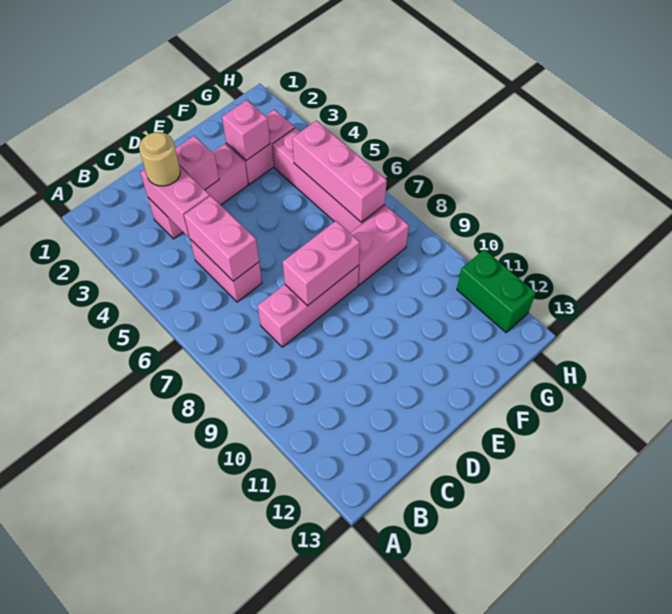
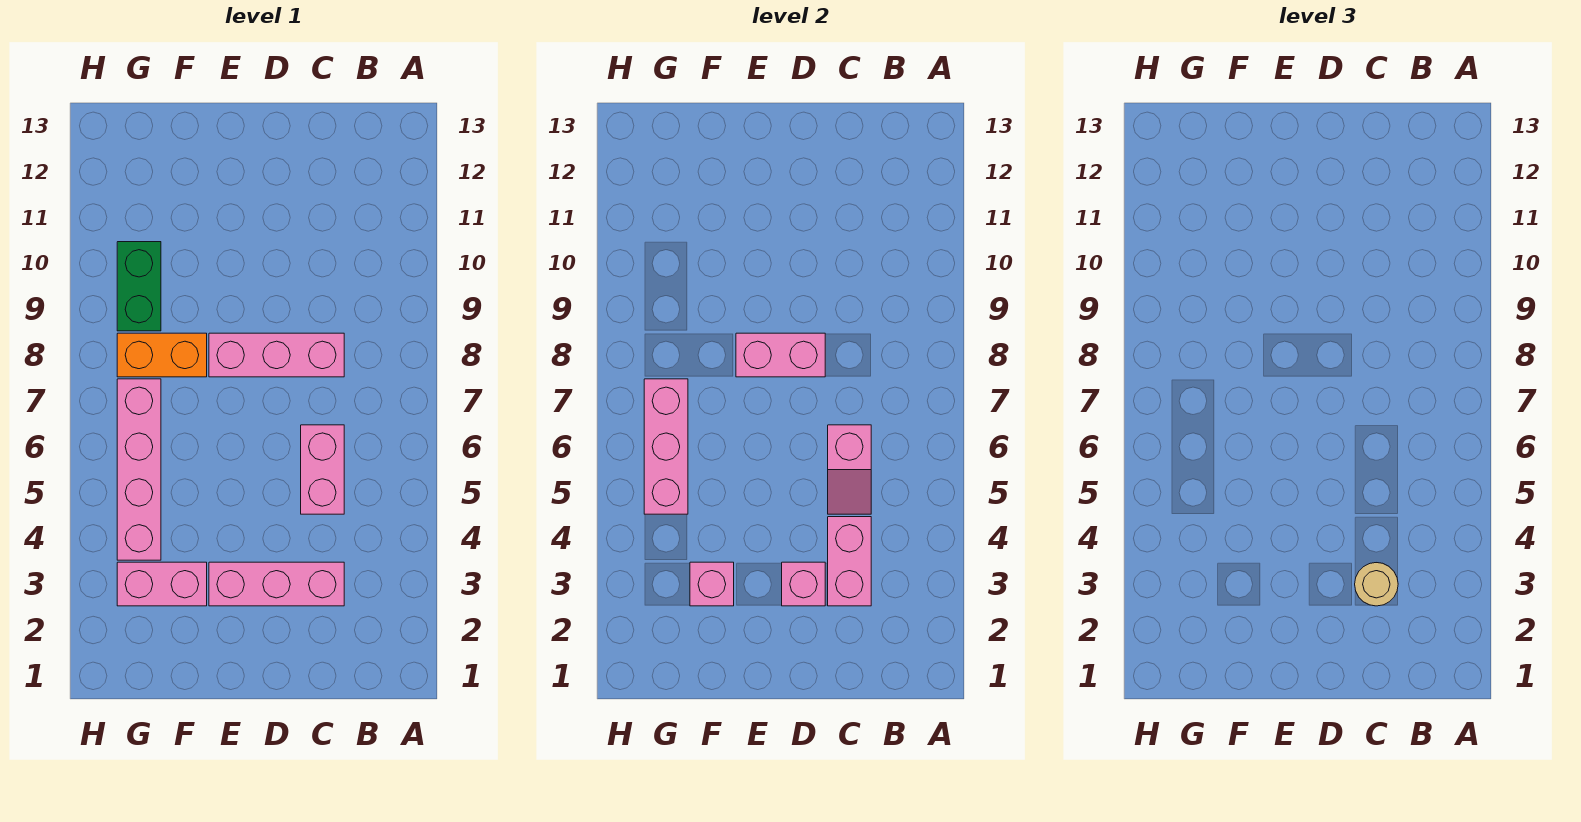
pink brick C5:C6 level 2 -> pink slope C5:C6 level 2 top 6
pink brick F8:G8 level 1 -> orange brick F8:G8 level 1
green brick H11:H12 level 1 -> green brick G9:G10 level 1

